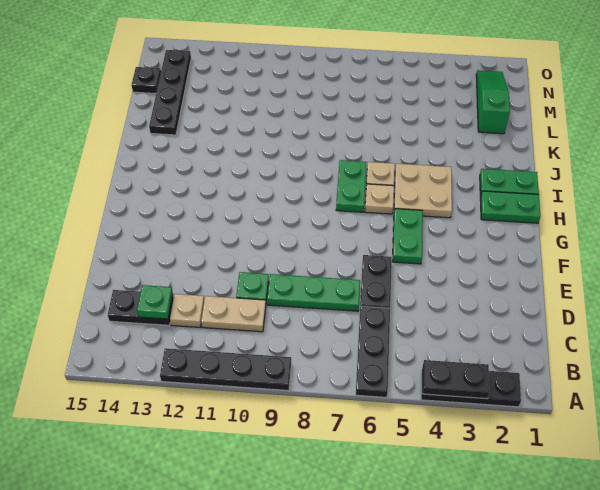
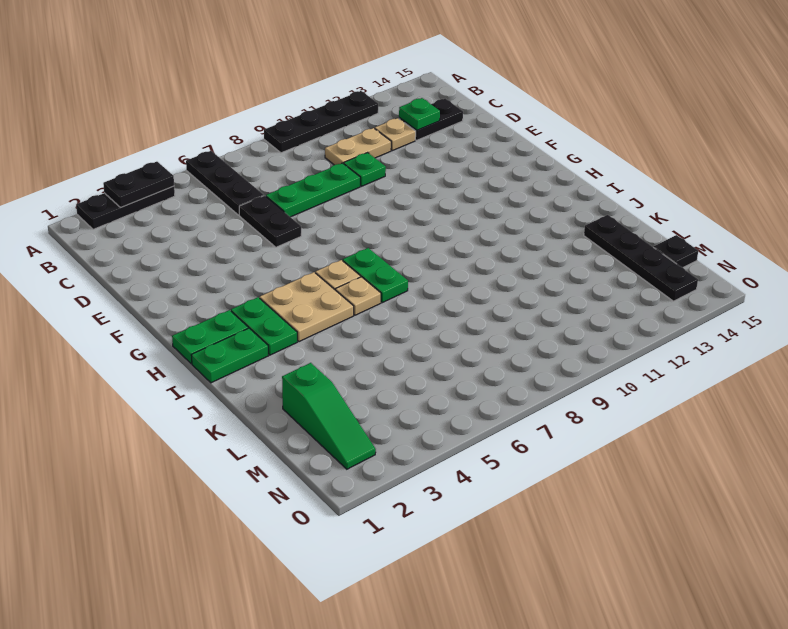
green plate F5:G5 level 1 -> green plate H3:I3 level 1

